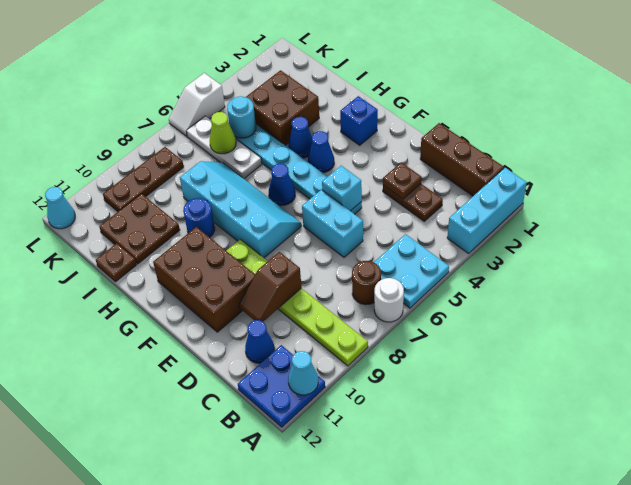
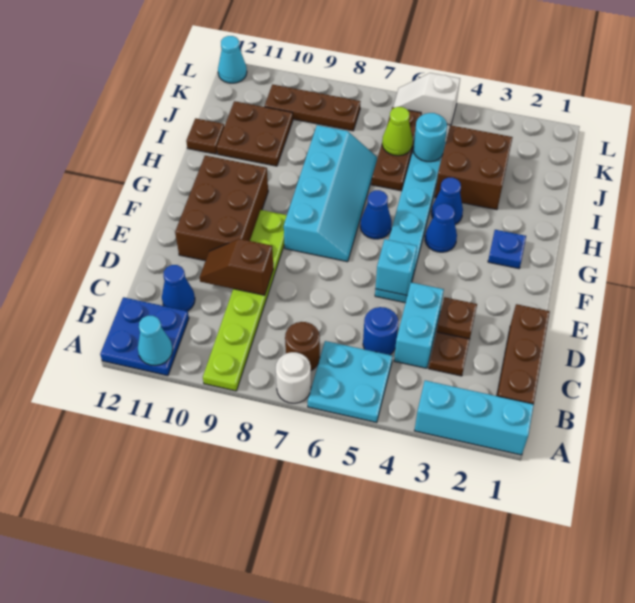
cyan brick D6:E6 level 1 -> cyan brick C4:D4 level 1
blue brick G2 level 1 -> blue plate G2 level 1
blue round brick H9 level 1 -> blue round brick C5 level 1
white plate I6:K6 level 1 -> brown plate I6:K6 level 1

